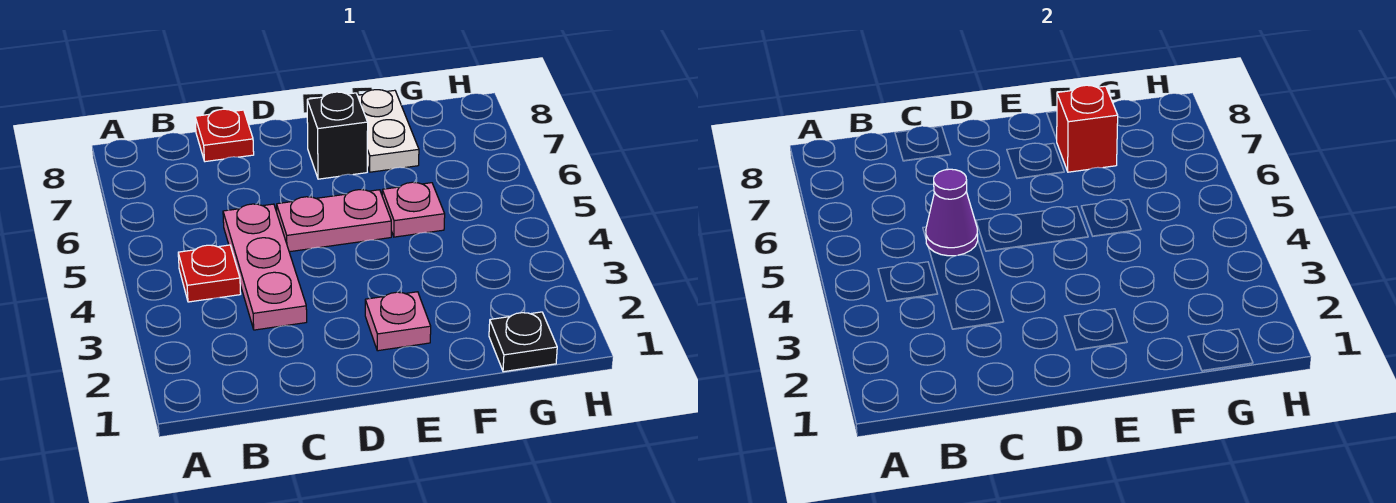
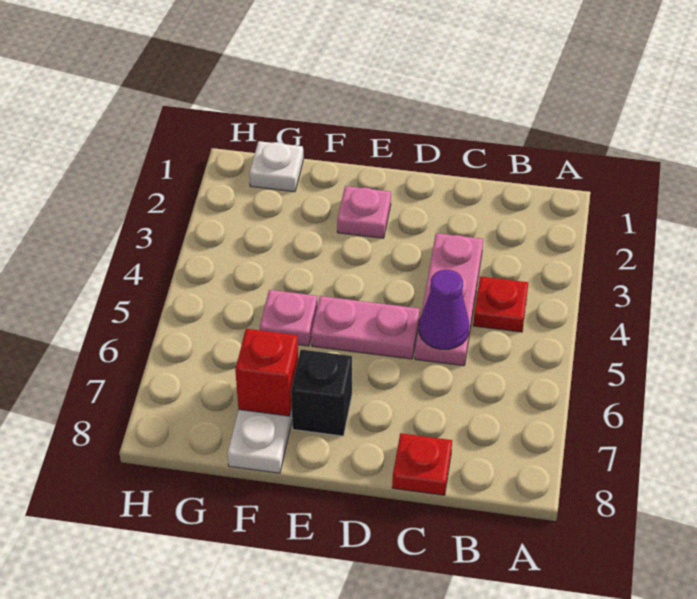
black plate G1 level 1 -> white plate G1 level 1

